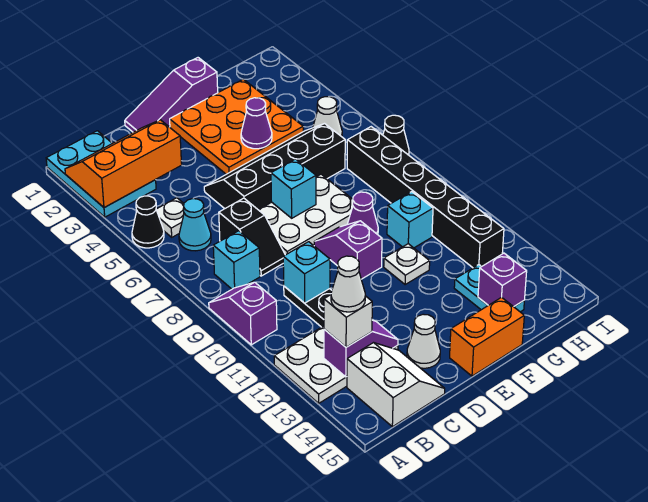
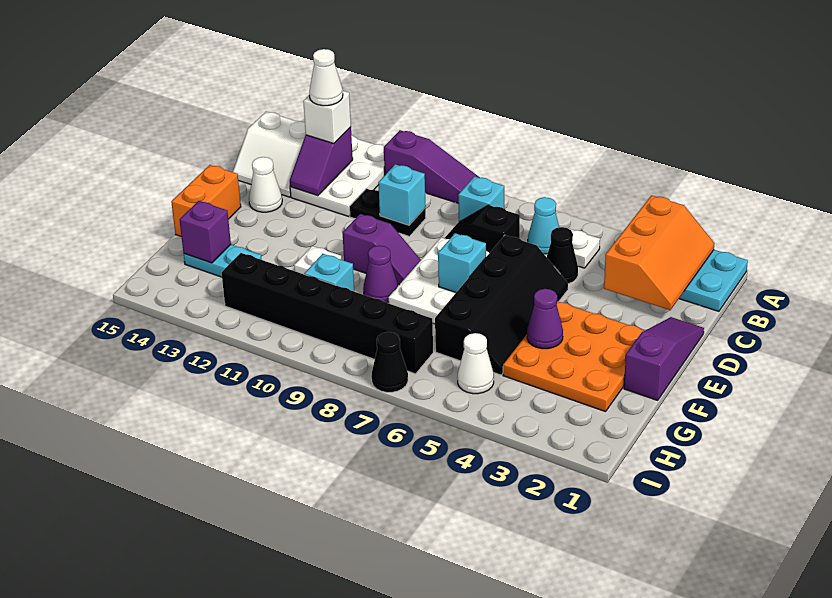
black cone A5 level 1 -> black cone C5 level 1
purple slope A9:A10 level 1 top 10 -> purple slope A9:A11 level 1 top 11

